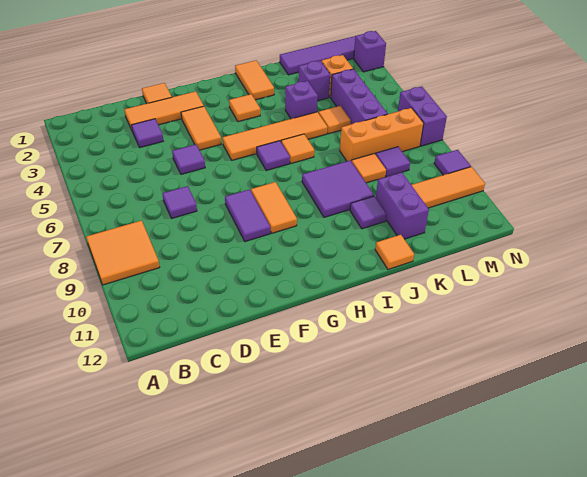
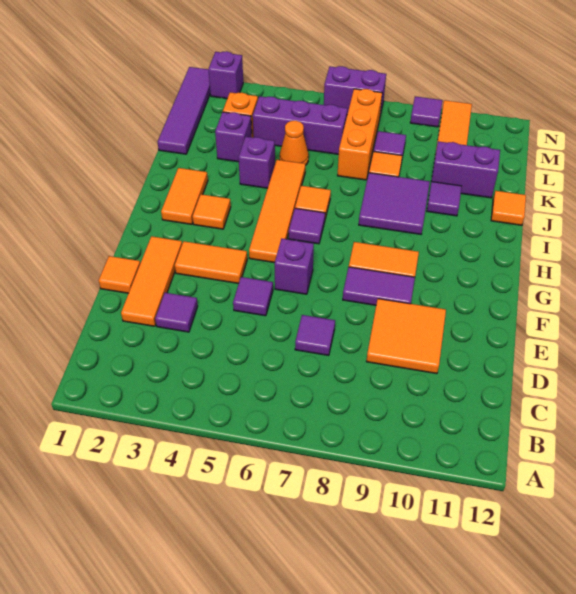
orange tile A8:B9 level 1 -> orange tile D9:E10 level 1
none -> purple brick F6 level 1
orange tile I1:I2 level 1 -> orange tile H2:I2 level 1
orange tile K5 level 1 -> orange cone K5 level 1

